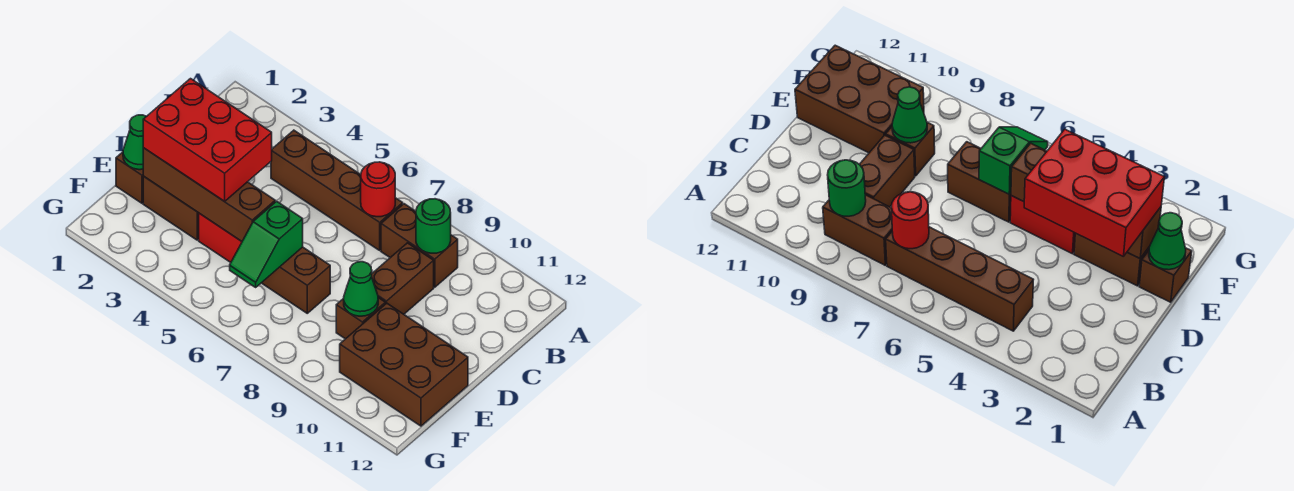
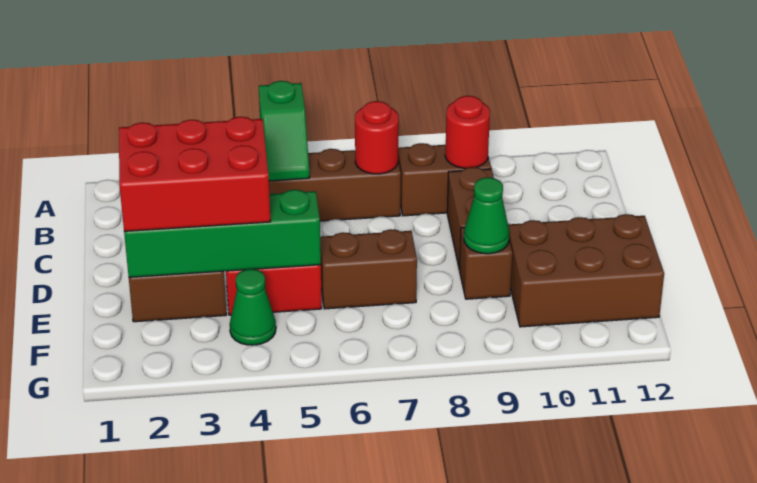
green round brick B9 level 2 -> red round brick B9 level 2
brown brick E1 level 1 -> none
green cone E1 level 2 -> green cone F4 level 1
brown brick E2:E5 level 2 -> green brick E2:E5 level 2
green slope E6:F6 level 2 top E -> green slope A5:B5 level 2 top A

